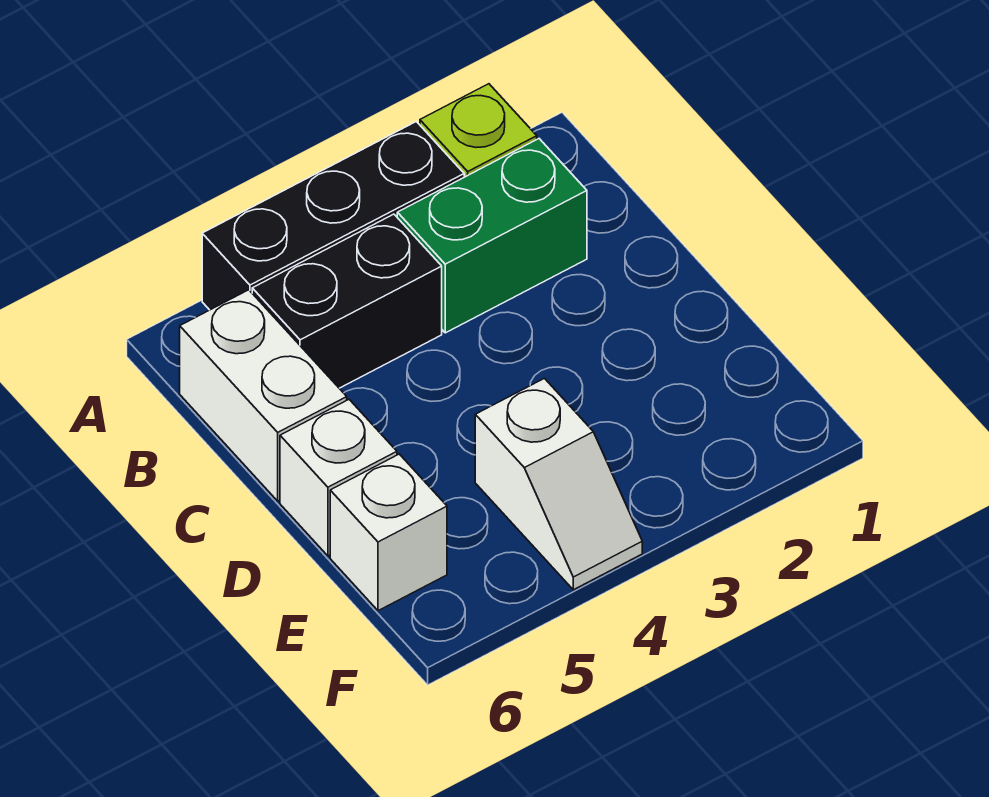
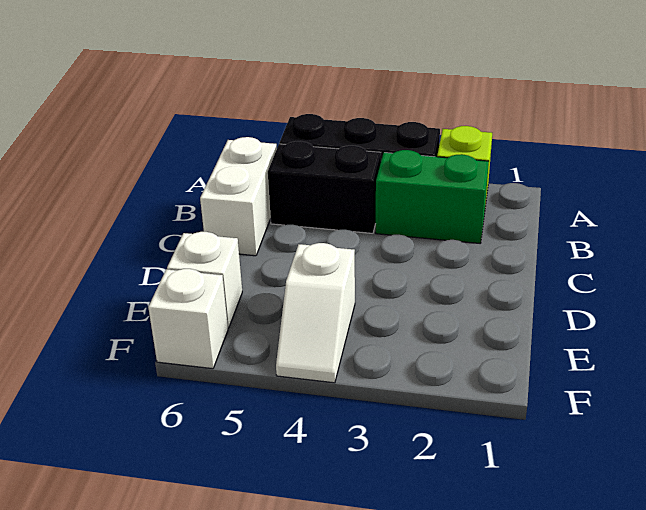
white brick D6 level 1 -> white brick F6 level 1

